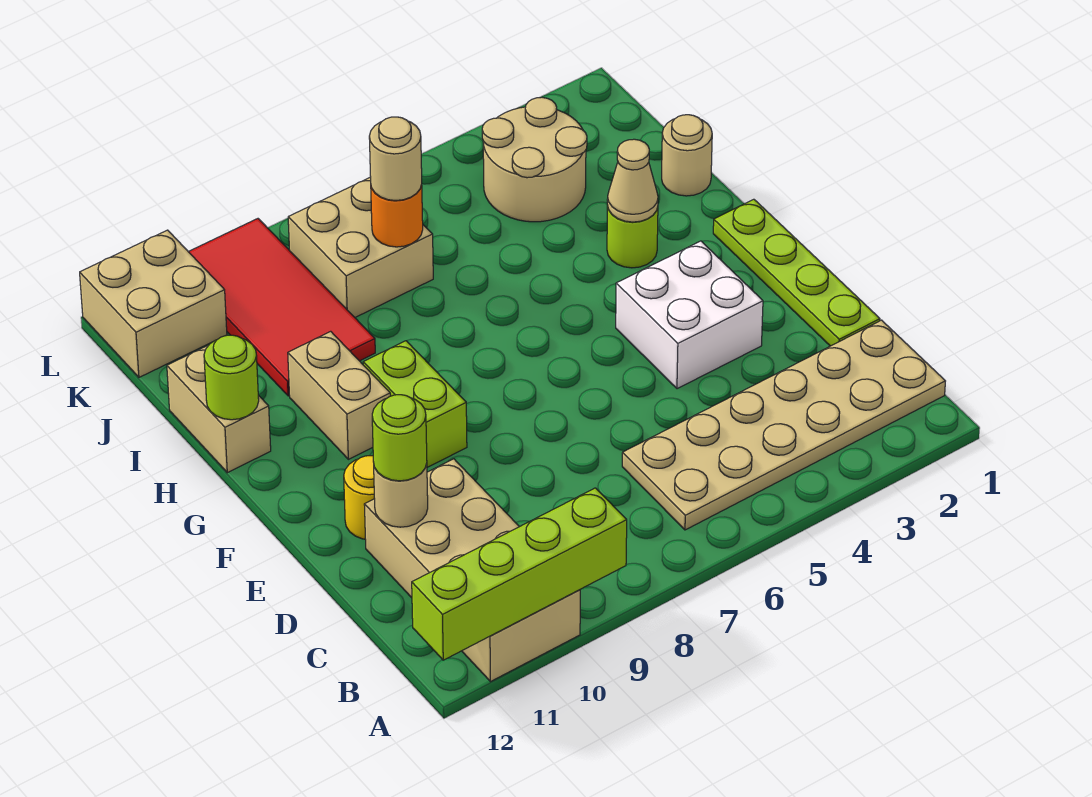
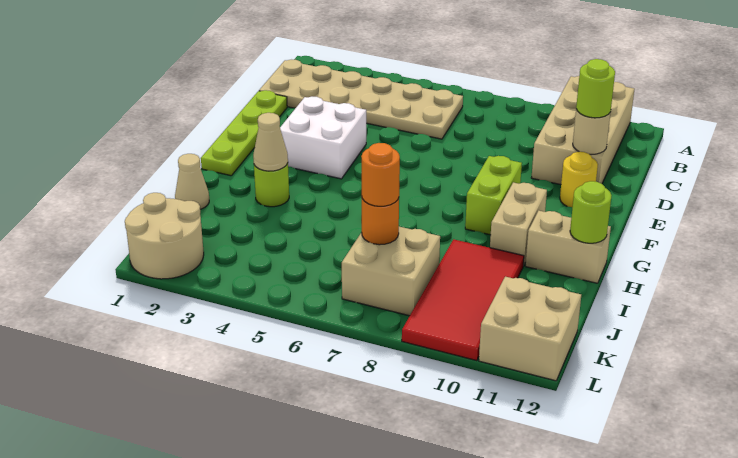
lime brick A9:A12 level 2 -> none
tan brick H12:I12 level 1 -> tan brick H11:H12 level 1
tan round brick I1 level 1 -> tan cone I1 level 1
tan round brick J3:K4 level 1 -> tan round brick K1:L2 level 1
tan round brick J7 level 3 -> orange round brick J7 level 3

